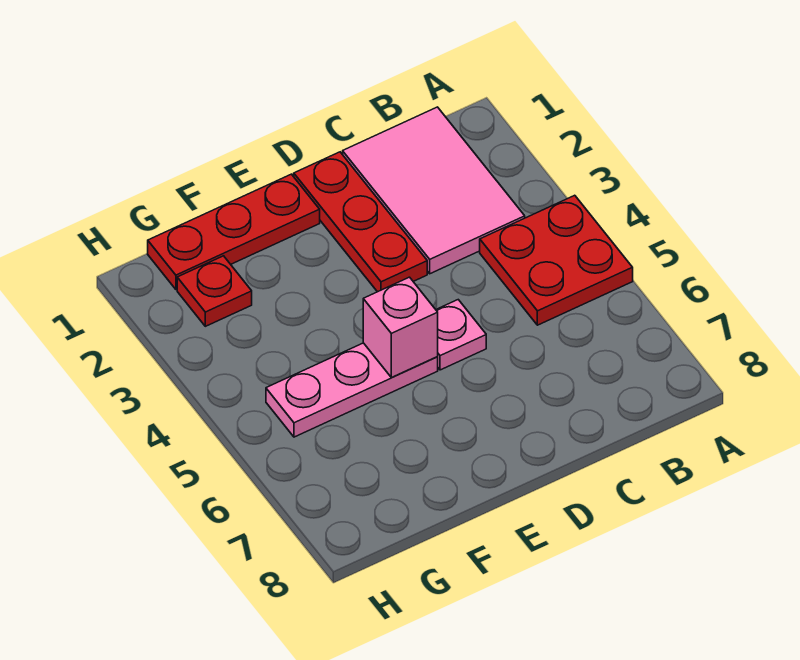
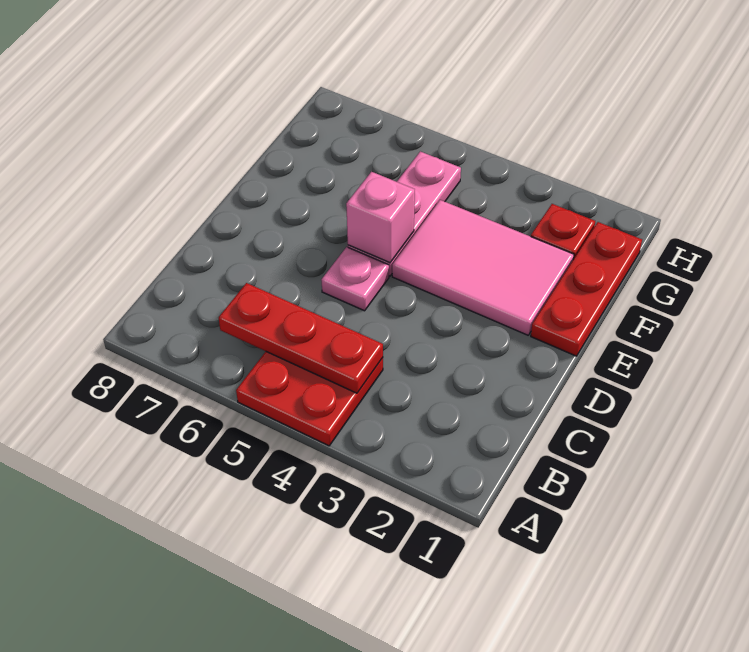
pink tile B1:C3 level 1 -> pink tile E2:F4 level 1
red plate D1:D3 level 1 -> red plate B4:B6 level 2

